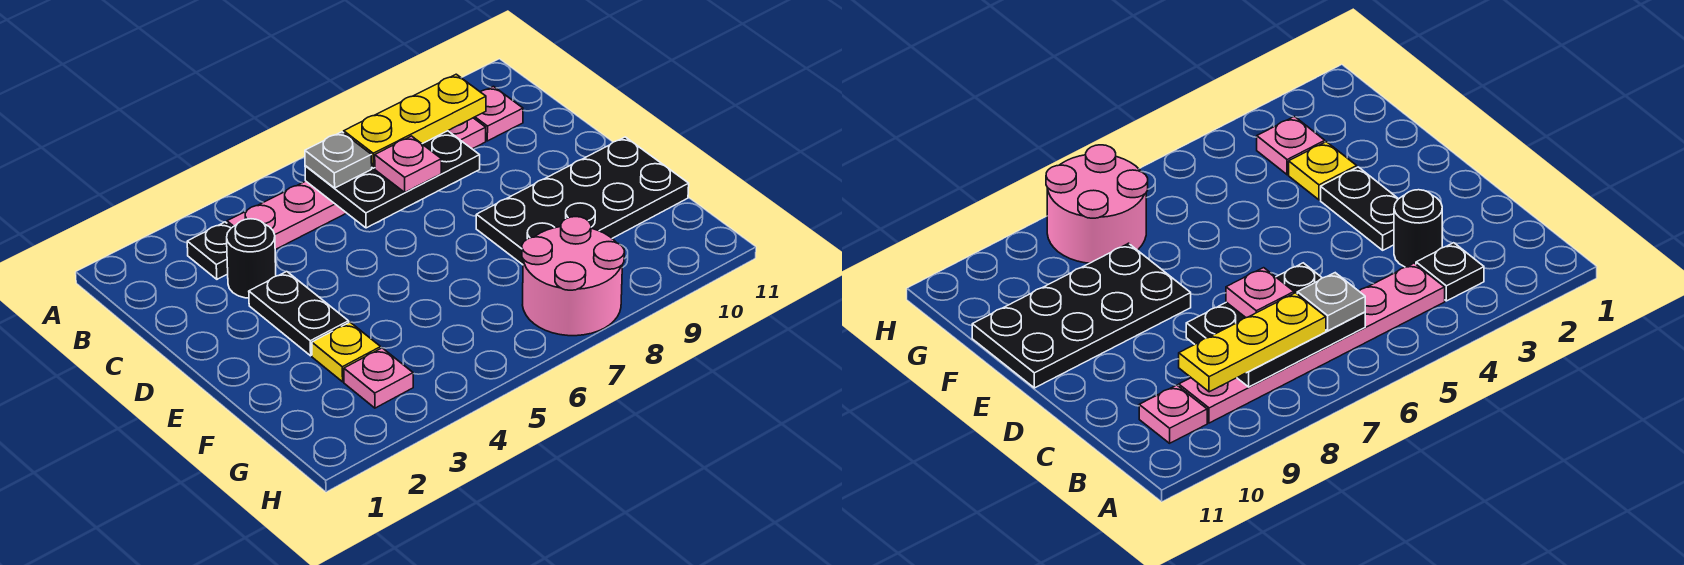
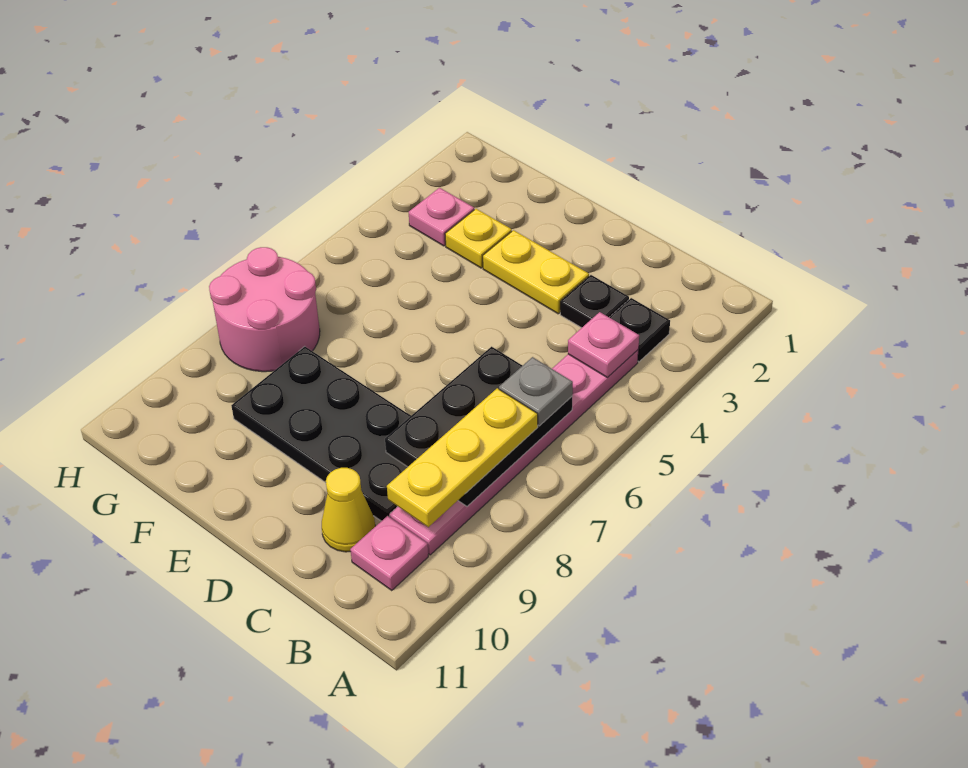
black round brick C3 level 1 -> black plate C3 level 1
pink plate C7 level 3 -> pink plate B4 level 2
none -> yellow cone C10 level 1
black plate D3:E3 level 1 -> yellow plate D3:E3 level 1
black plate E8:F11 level 1 -> black plate C8:F9 level 1

